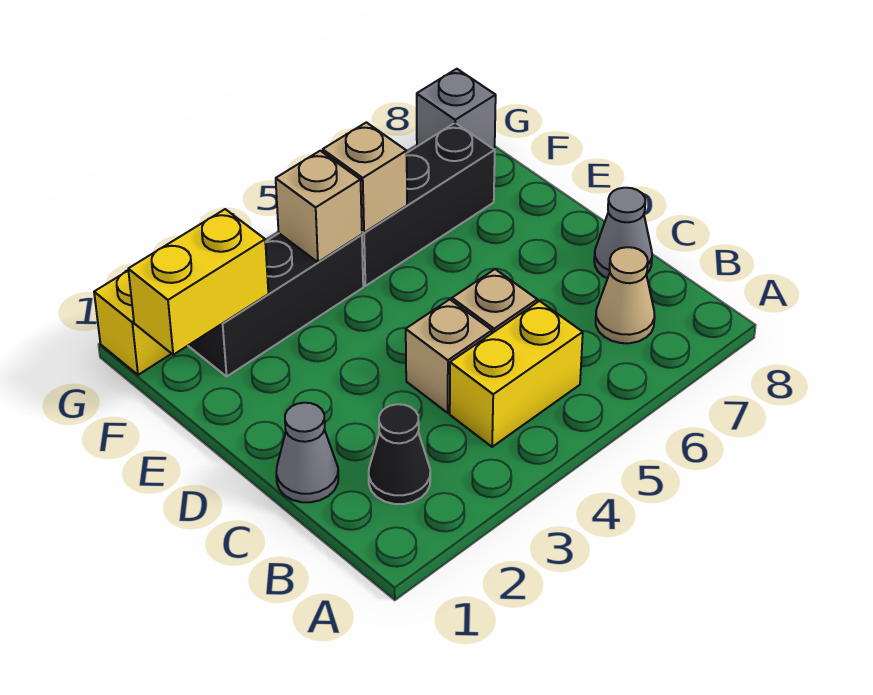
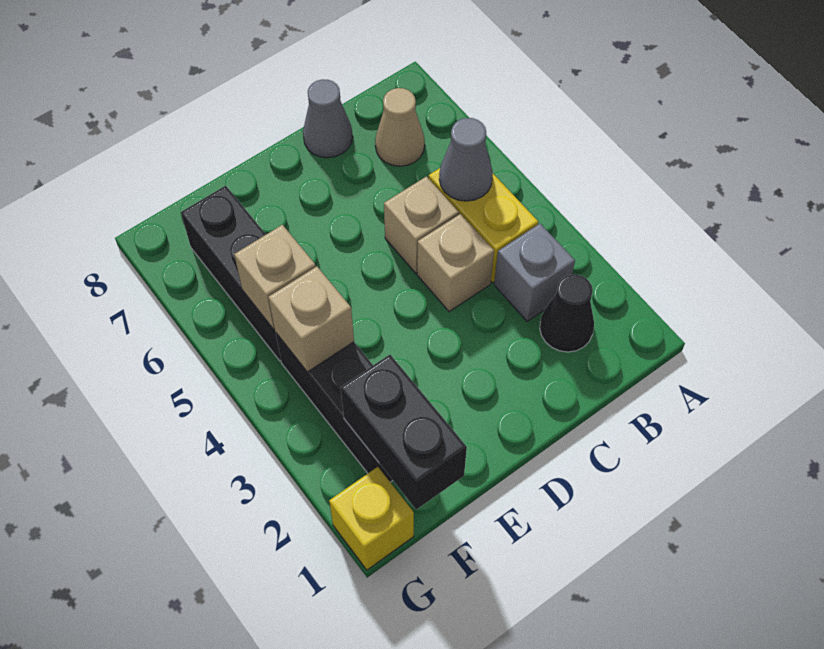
grey cone C1 level 1 -> grey cone B5 level 2
yellow brick F1:F2 level 2 -> black brick F1:F2 level 2
grey brick G8 level 1 -> grey brick B3 level 1

